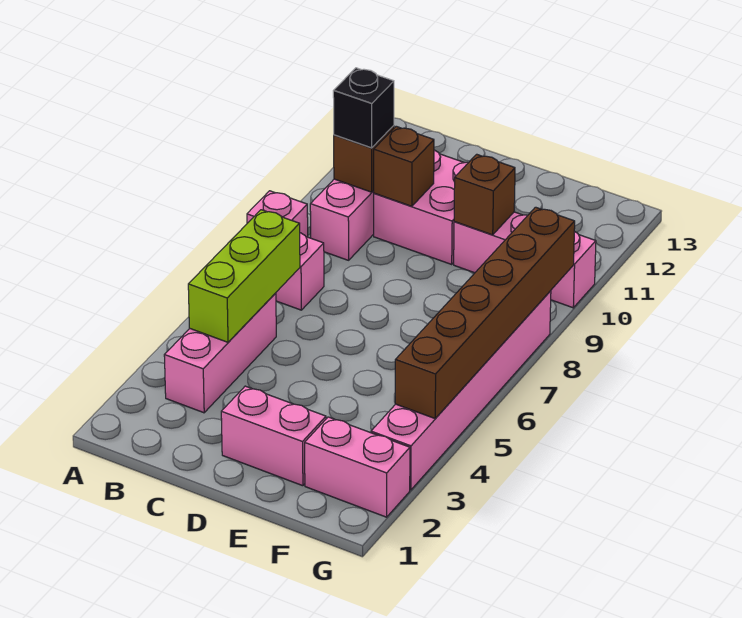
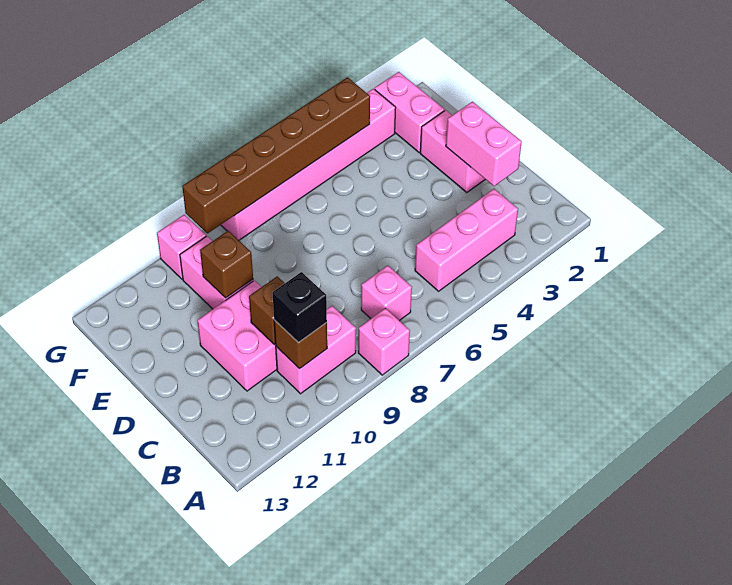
lime brick B4:B6 level 2 -> none
none -> pink brick C2:D2 level 2

